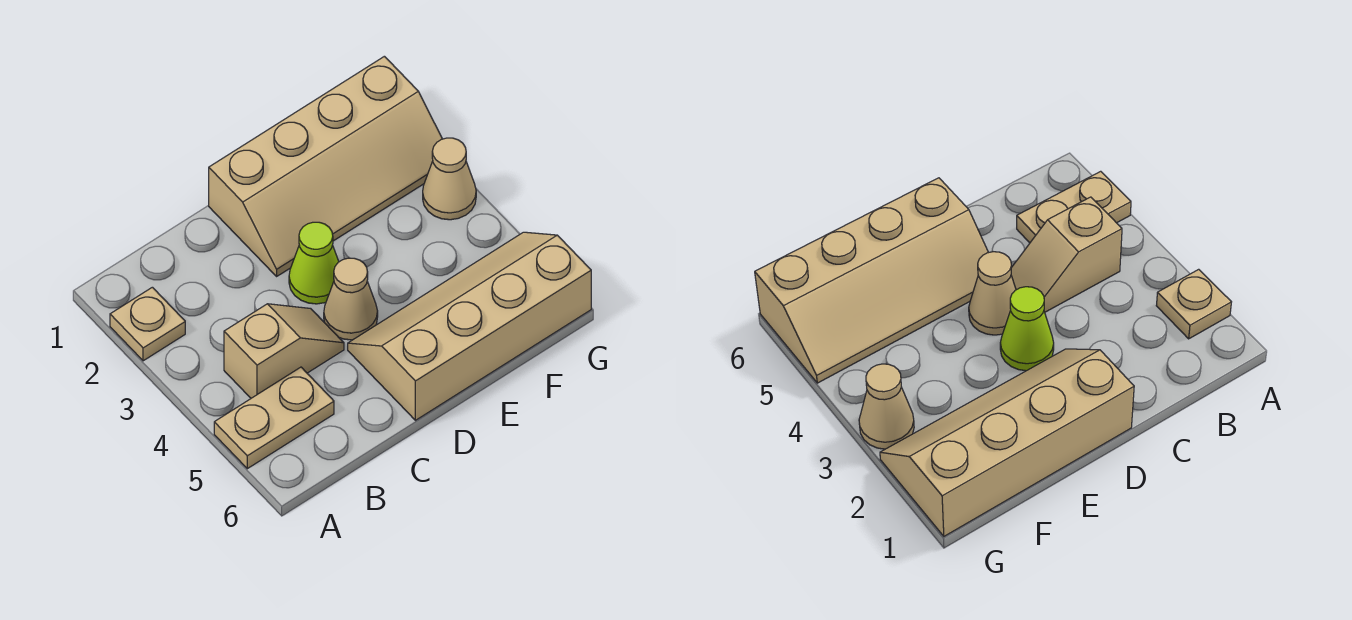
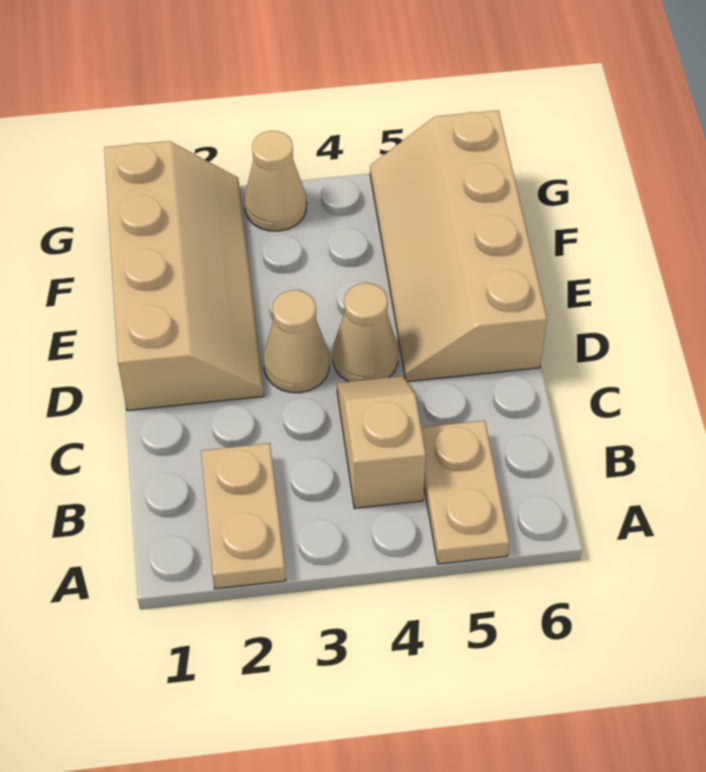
tan plate A2 level 1 -> tan plate A2:B2 level 1
lime cone D3 level 1 -> tan cone D3 level 1

